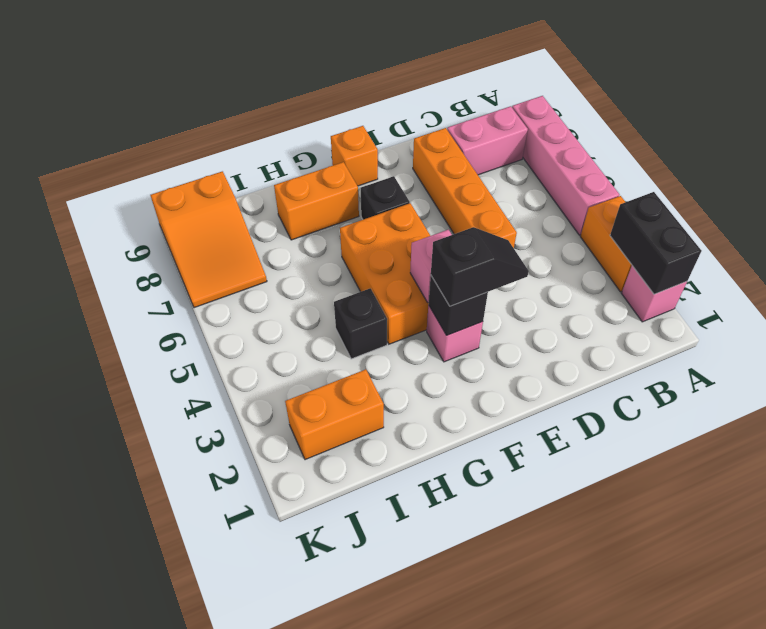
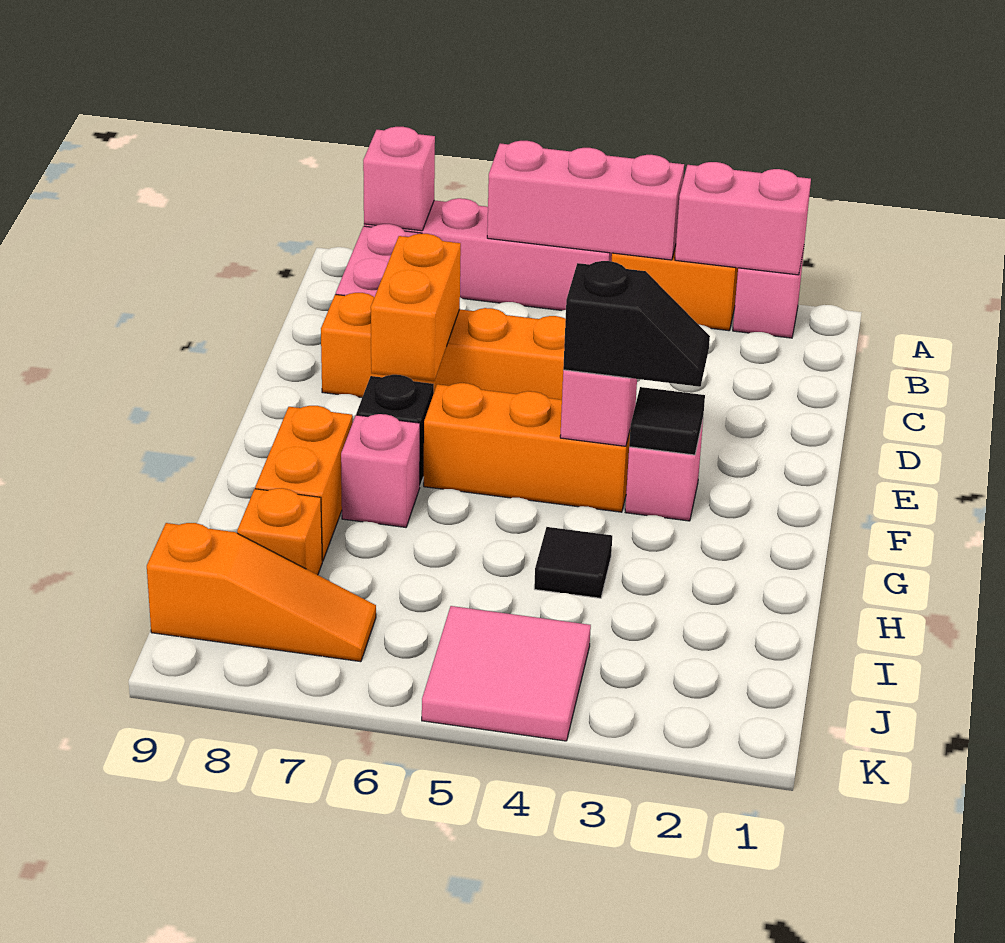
black brick A2:A3 level 2 -> pink brick A2:A3 level 2
none -> pink brick A4:A6 level 2
none -> pink brick A8 level 2
black slope E3:F3 level 3 top F -> black slope F3:F4 level 3 top 4
black brick F3 level 2 -> black tile F3 level 2
orange brick F4:G6 level 1 -> orange brick F4:F6 level 1
orange brick F9 level 1 -> orange brick I8 level 1
none -> pink brick G7 level 1
black brick H4 level 1 -> black tile H4 level 1
orange brick I2:J2 level 1 -> orange brick D7:E7 level 2
none -> pink tile J4:K5 level 1
orange slope J7:K9 level 1 top 9 -> orange slope J7:J9 level 1 top 9

